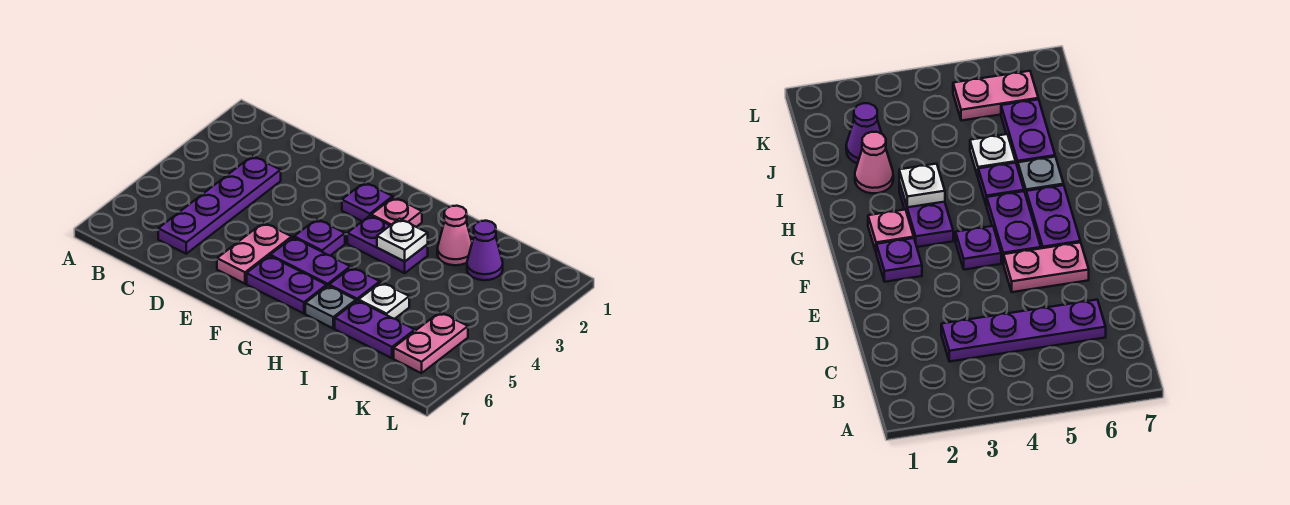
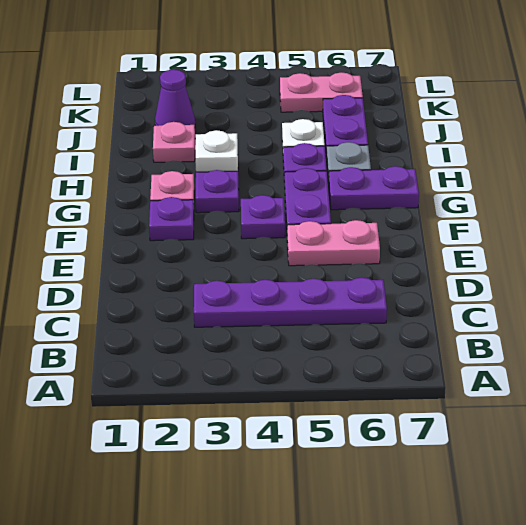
purple plate F6:G6 level 1 -> purple plate G6:G7 level 1
pink cone I2 level 1 -> pink plate I2 level 1

